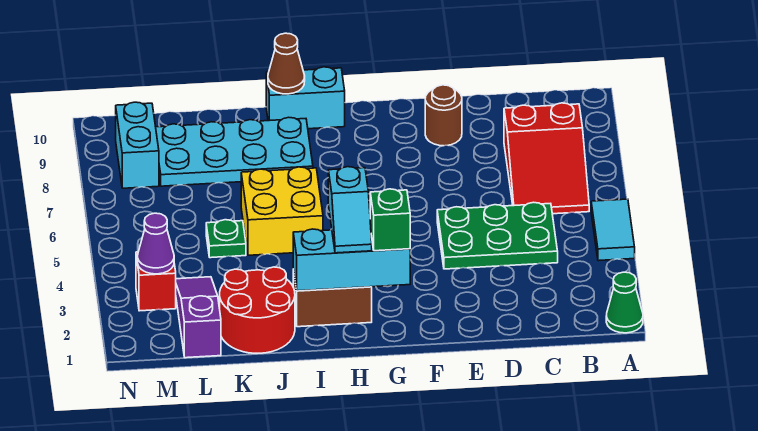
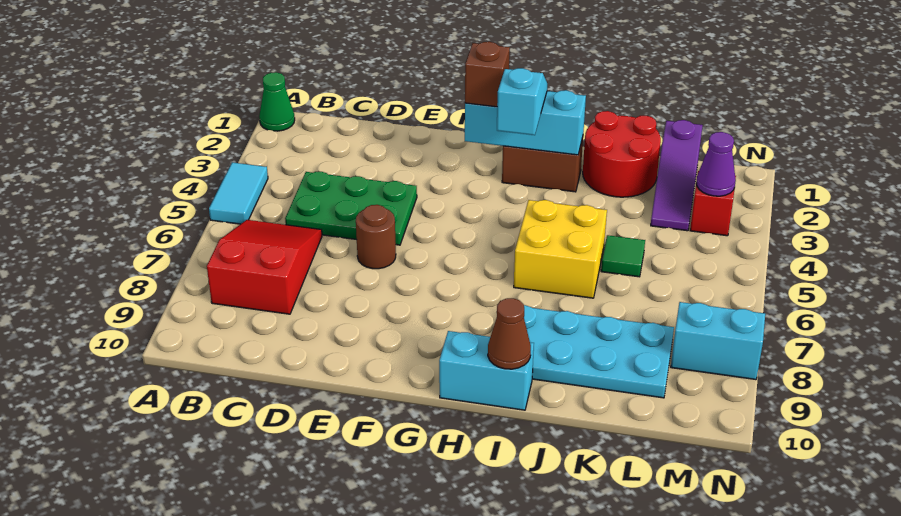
brown round brick E9 level 1 -> brown round brick E6 level 1
green brick G2 level 3 -> brown brick G2 level 3
green plate K5 level 1 -> green tile K5 level 1
cyan brick M8:M9 level 1 -> cyan brick M8:N8 level 1

